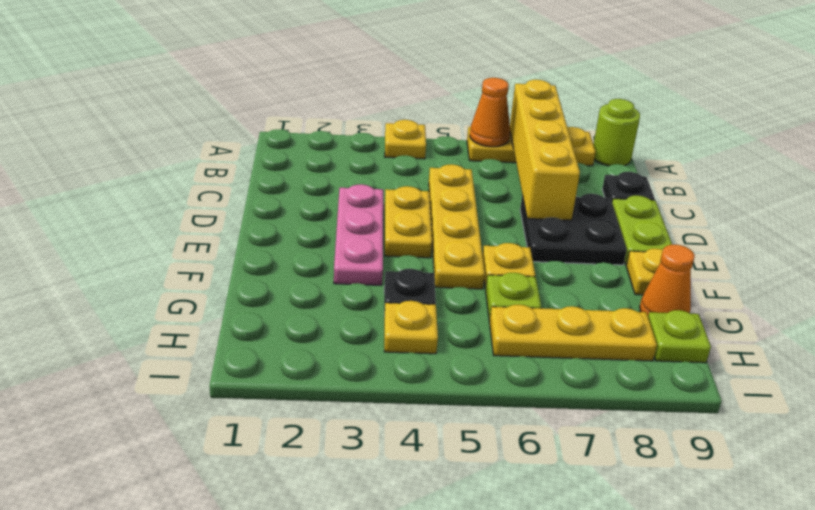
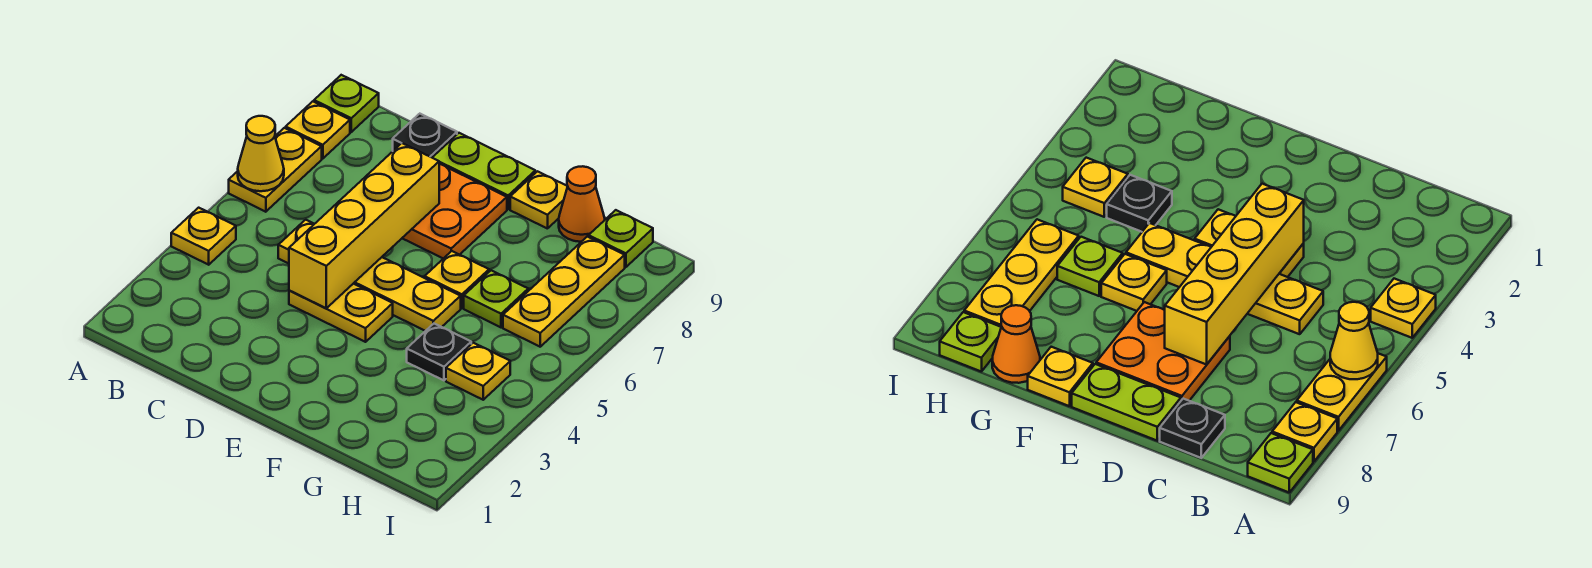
orange cone A6 level 2 -> yellow cone A6 level 2
yellow brick A7:D7 level 2 -> yellow brick D4:D7 level 2
lime round brick A9 level 1 -> lime plate A9 level 1
pink plate D3:F3 level 1 -> none
black plate D7:E8 level 1 -> orange plate D7:E8 level 1

